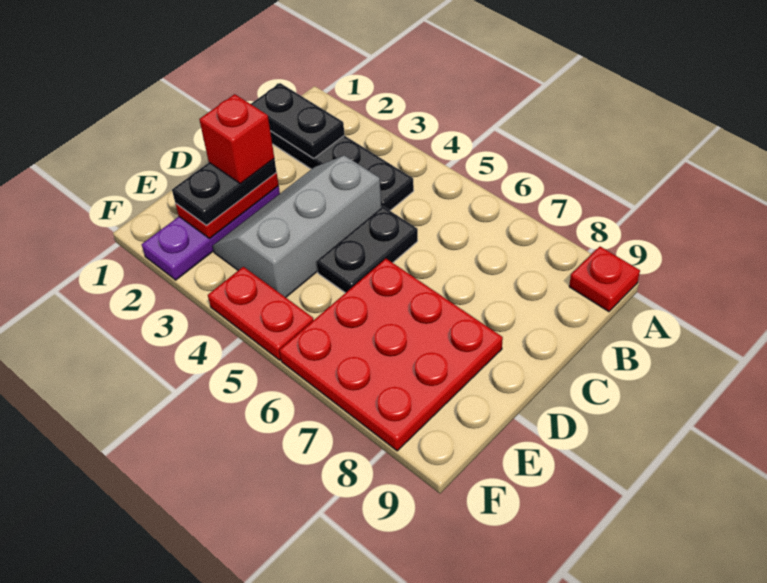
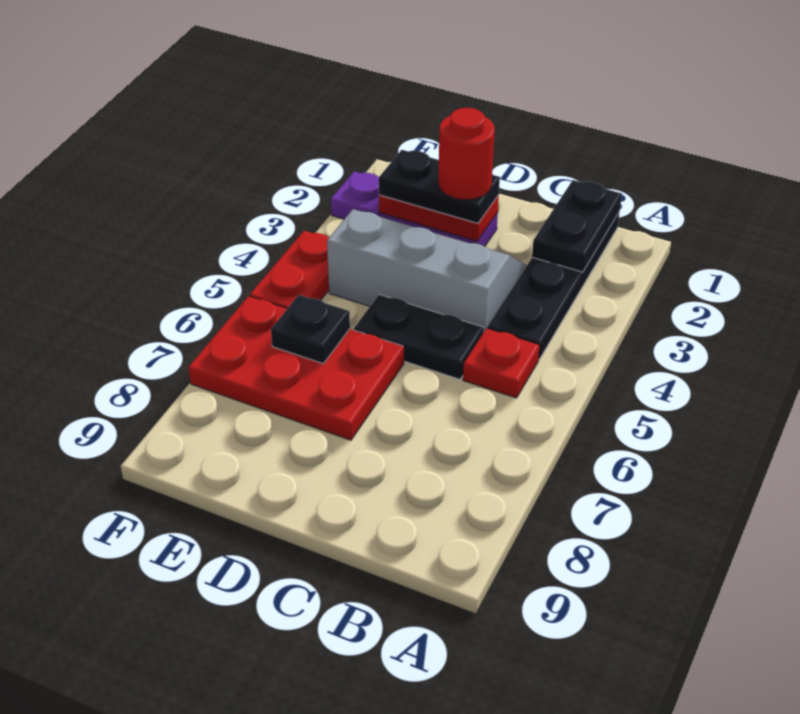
red plate A9 level 1 -> red plate B5 level 1
red brick D2 level 4 -> red round brick D2 level 4
red plate D6:F8 level 1 -> red plate D6:F7 level 1
none -> black plate E6 level 2

